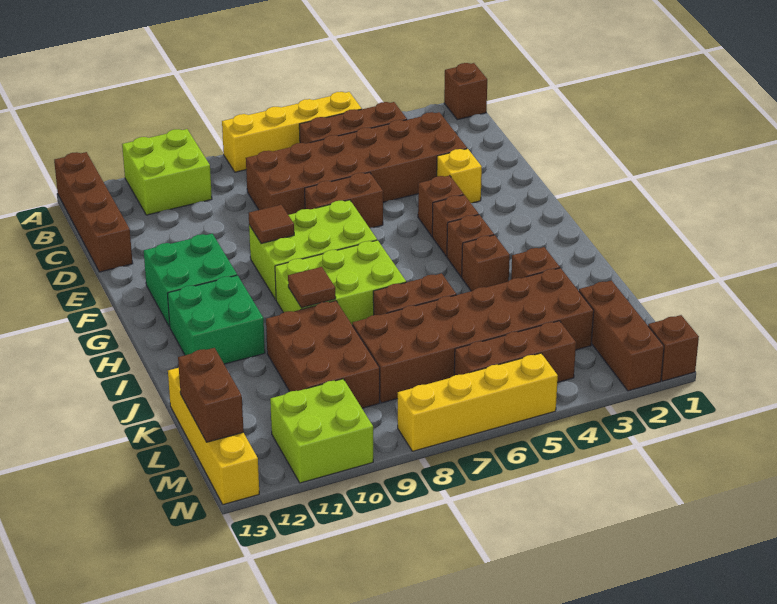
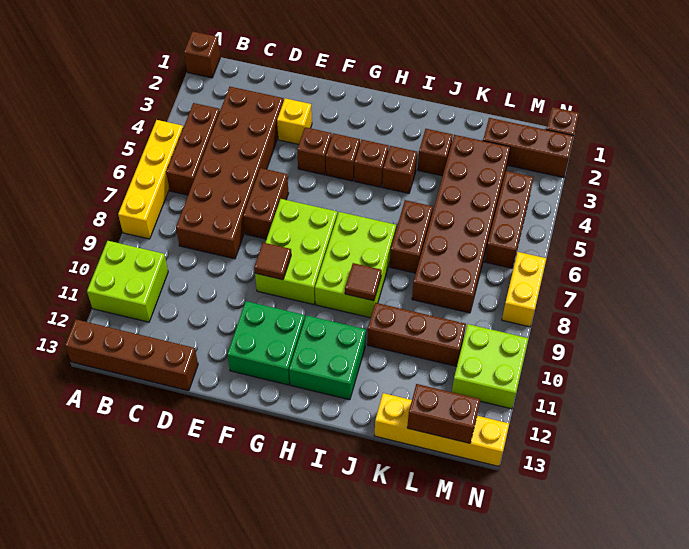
brown brick J9:L10 level 1 -> brown brick J10:L10 level 1
yellow brick N5:N8 level 1 -> yellow brick N7:N8 level 1

